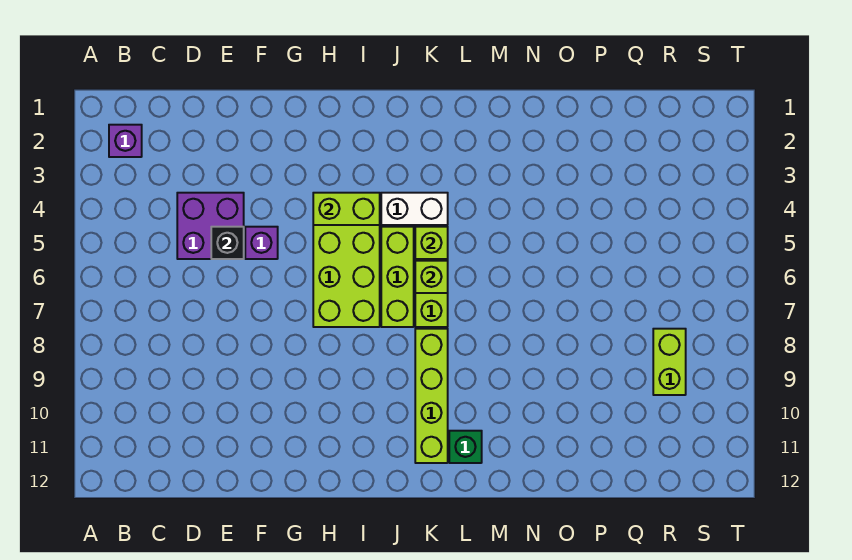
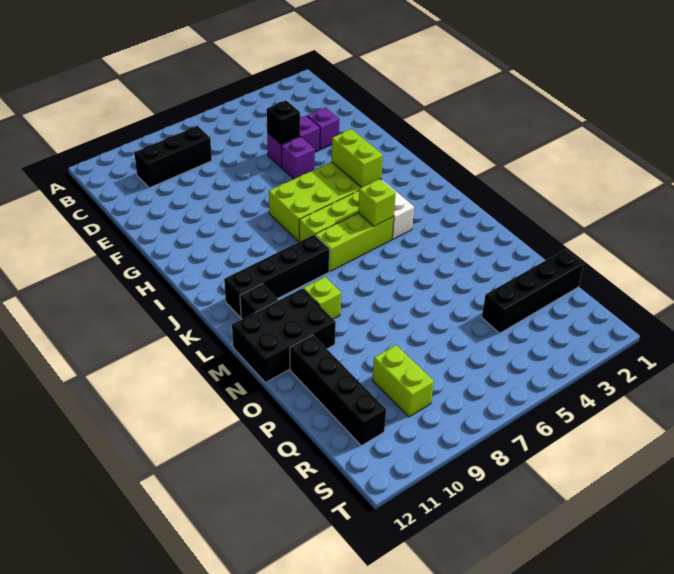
purple brick B2 level 1 -> purple brick E3 level 1
none -> black brick C8:C10 level 1
purple brick D4:E5 level 1 -> purple brick E4:E5 level 1
lime brick K6 level 2 -> lime brick M9 level 1
lime brick K8:K11 level 1 -> black brick K8:K11 level 1
green brick L11 level 1 -> black brick L11 level 1
none -> black brick M10:N12 level 1
none -> black brick O11:R11 level 1
none -> black brick Q1:Q4 level 1
lime brick R8:R9 level 1 -> lime brick Q9:R9 level 1

